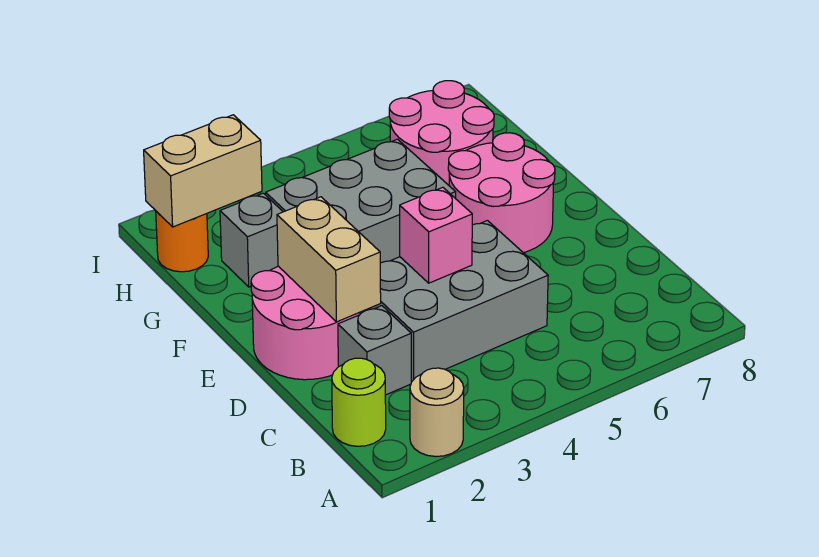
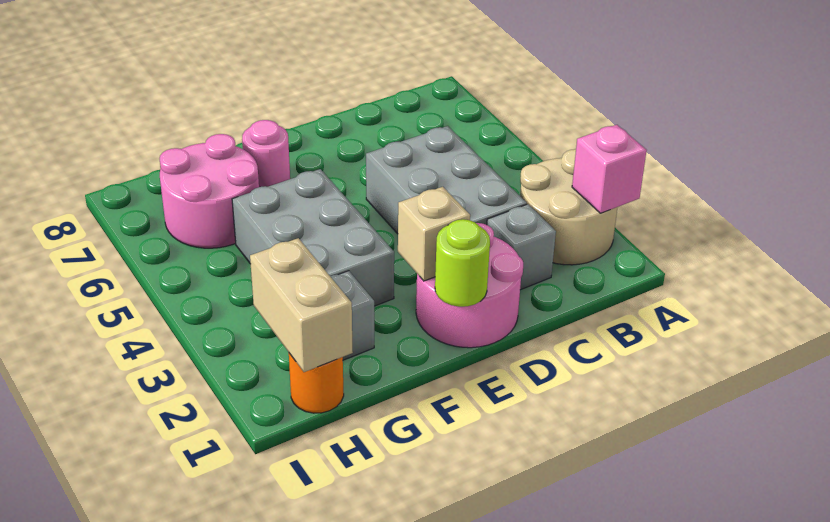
tan round brick A2 level 1 -> tan round brick A2:B3 level 1
lime round brick B1 level 1 -> lime round brick E1 level 2
tan brick D2:E2 level 2 -> tan brick E2 level 2
pink brick D4 level 2 -> pink brick A2 level 2
pink round brick E6:F7 level 1 -> pink round brick F7 level 1

